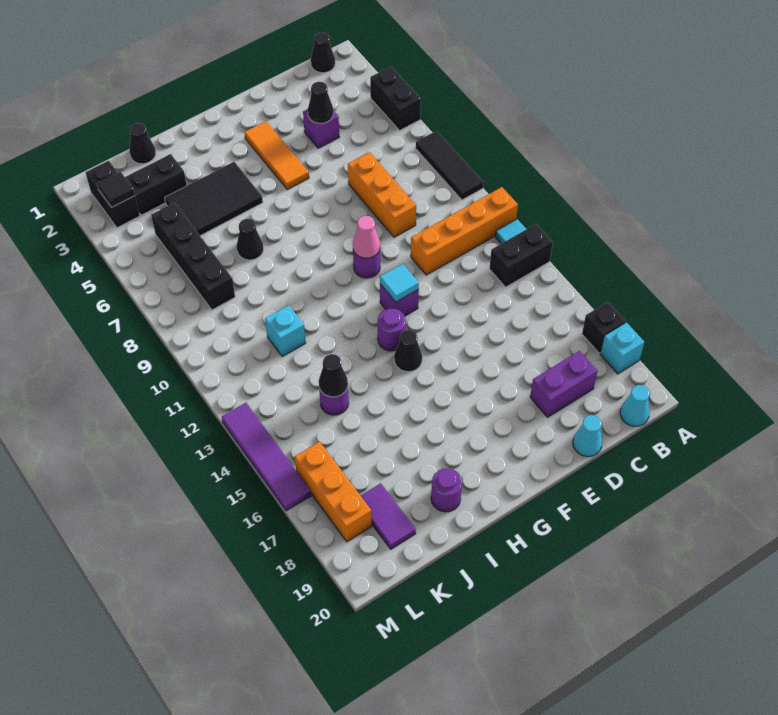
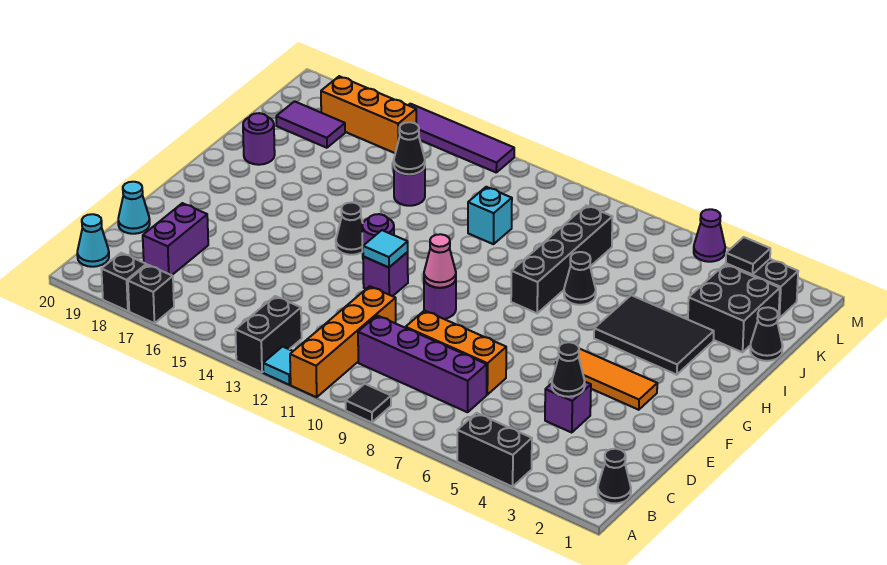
black tile A7:A9 level 1 -> black tile A9 level 1
cyan brick A18 level 1 -> black brick A18 level 1
none -> purple brick C7:C10 level 1
black tile H4:J5 level 1 -> black tile H3:I5 level 1
black brick J3:K3 level 1 -> black brick J2:K3 level 1
black brick K5:K8 level 1 -> black brick H8:K8 level 1
none -> purple cone M5 level 1

